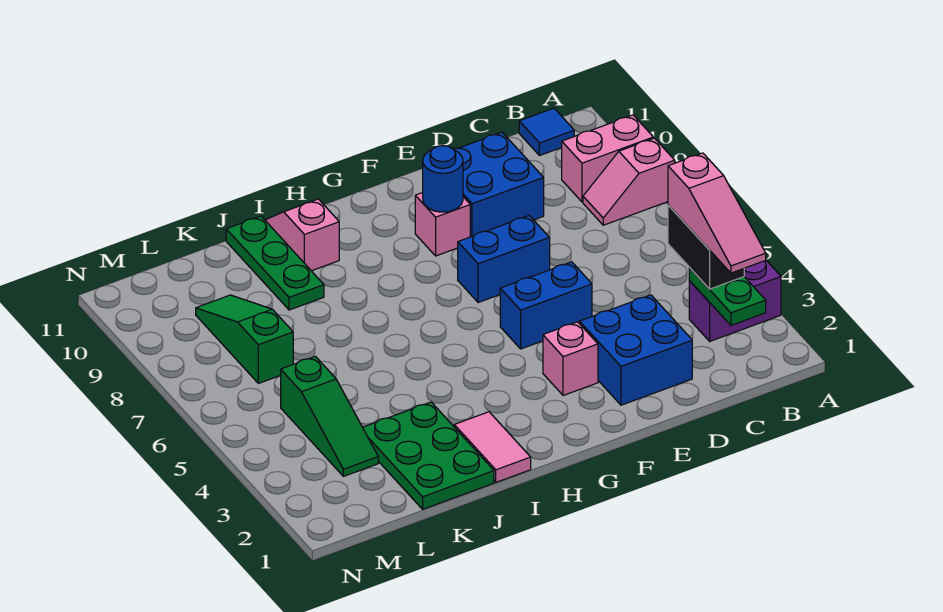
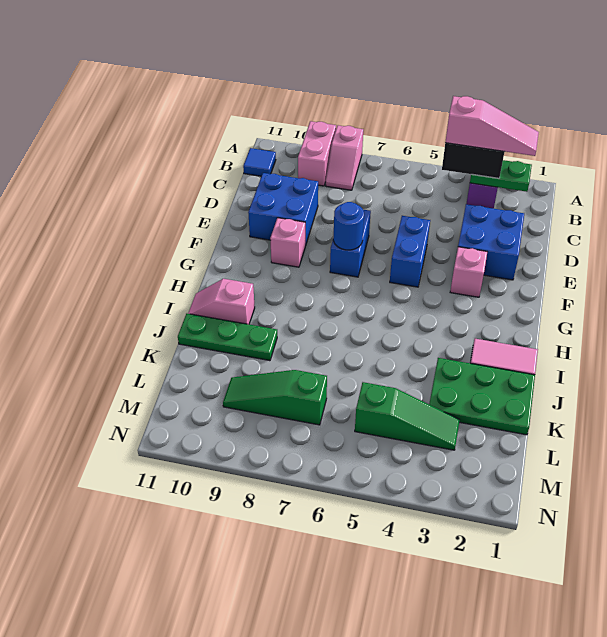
blue round brick F9 level 2 -> blue round brick F7 level 2

